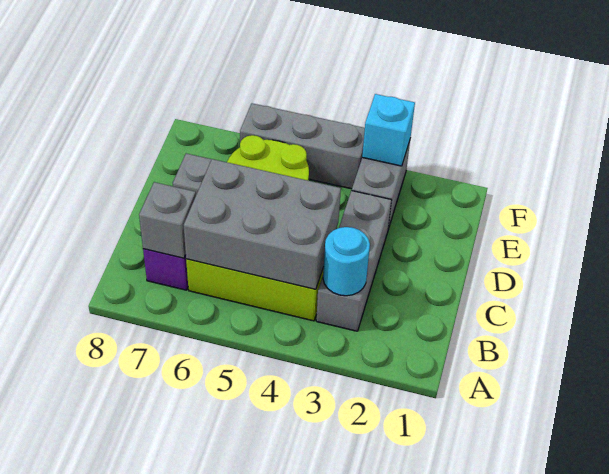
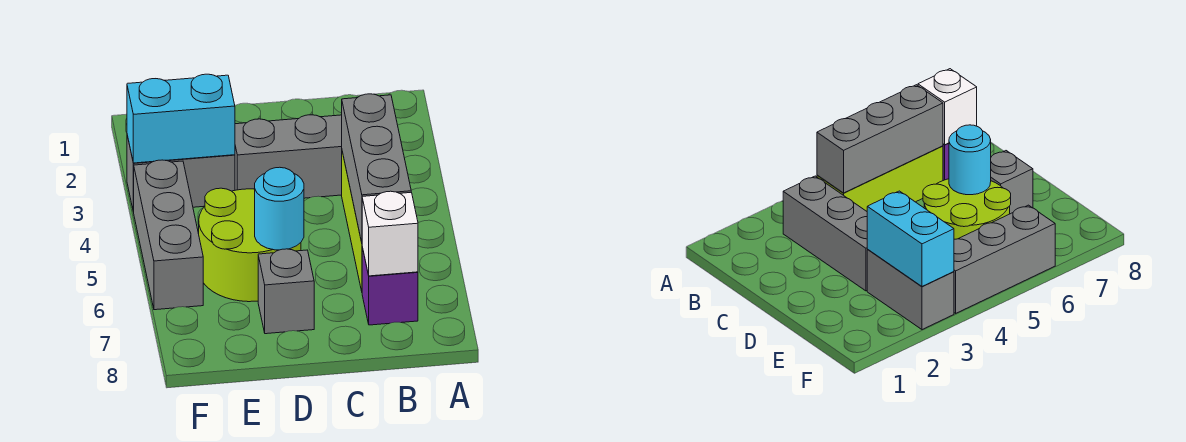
cyan round brick B3 level 2 -> cyan round brick D6 level 2
grey brick B4:C6 level 2 -> grey brick B4:B6 level 2
grey brick B7 level 2 -> white brick B7 level 2
cyan brick F3 level 2 -> cyan brick E3:F3 level 2

